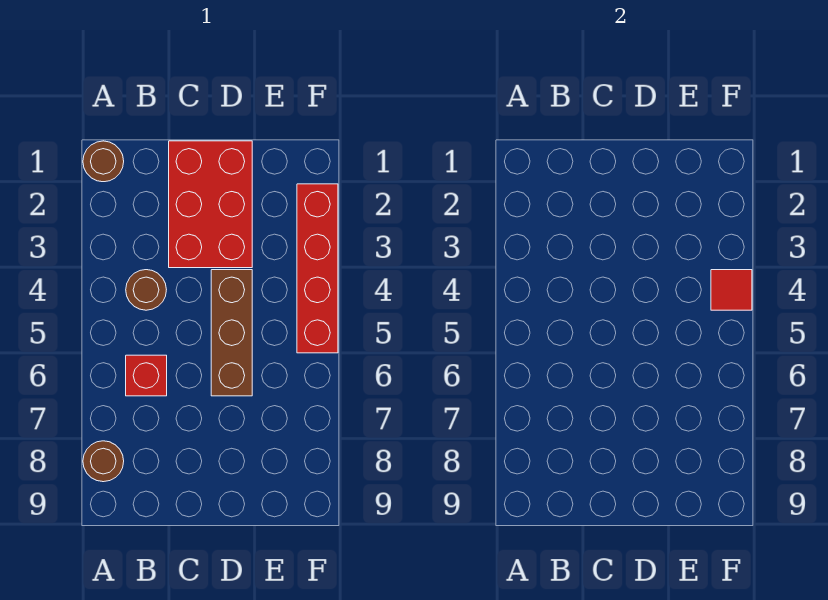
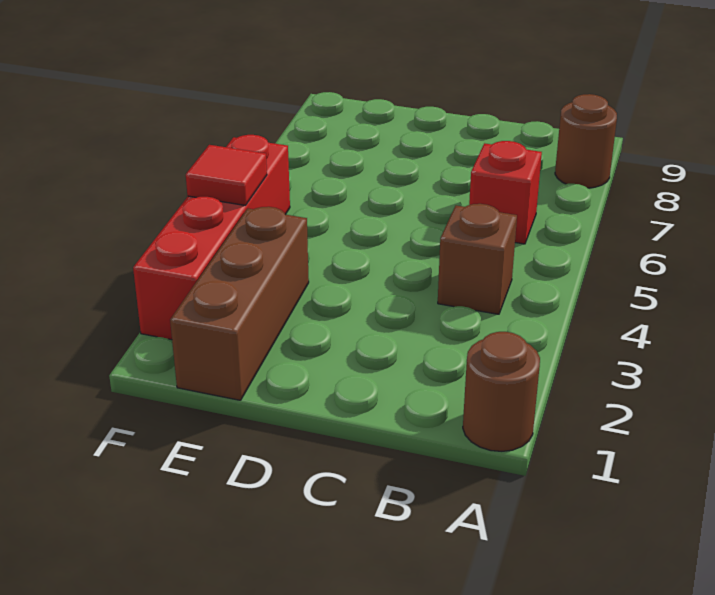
brown round brick B4 level 1 -> brown brick B4 level 1
red brick C1:D3 level 1 -> none
brown brick D4:D6 level 1 -> brown brick E1:E3 level 1

